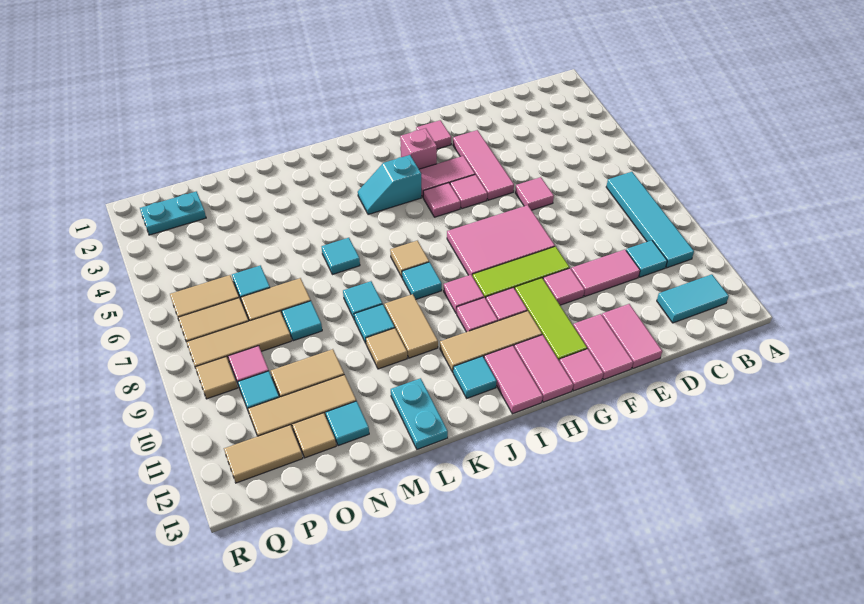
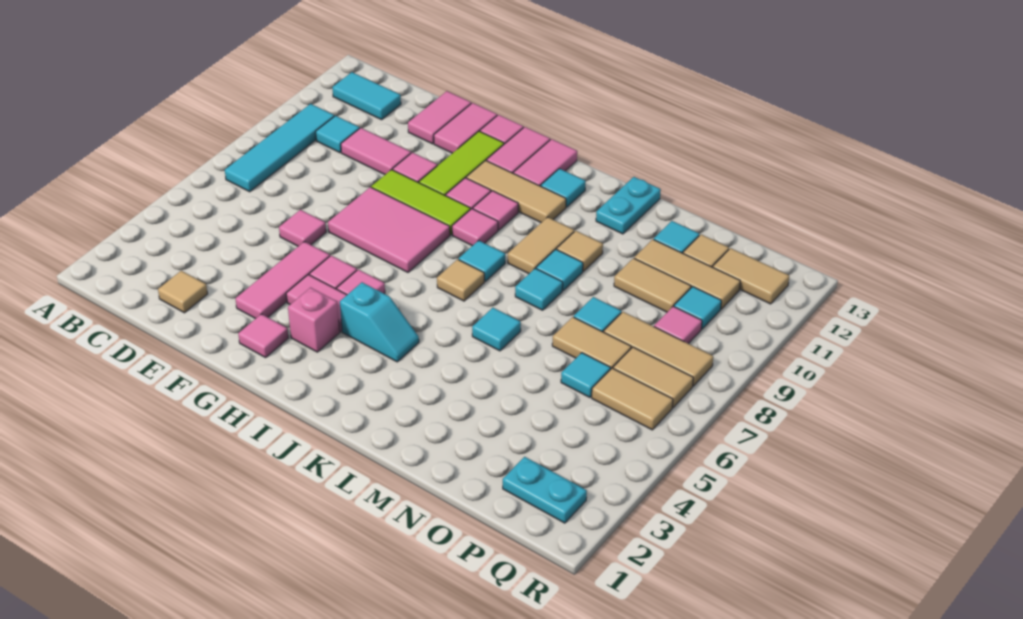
tan tile Q9 level 1 -> tan tile D2 level 1

